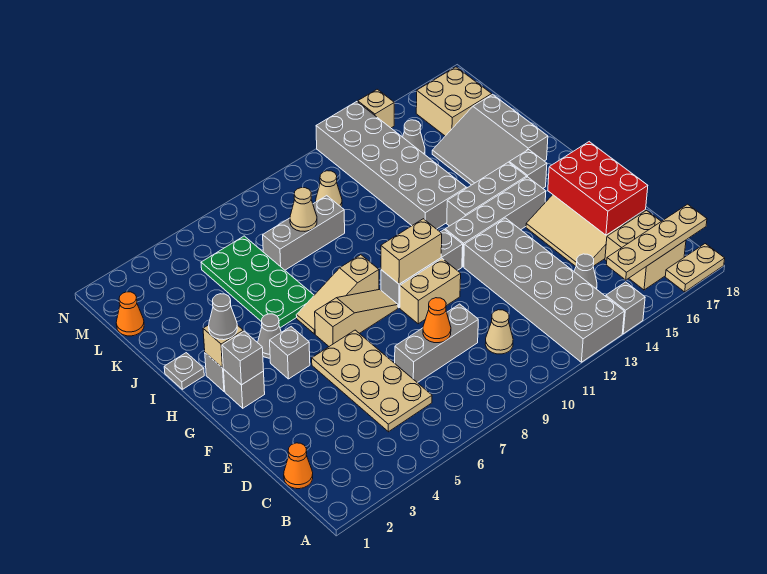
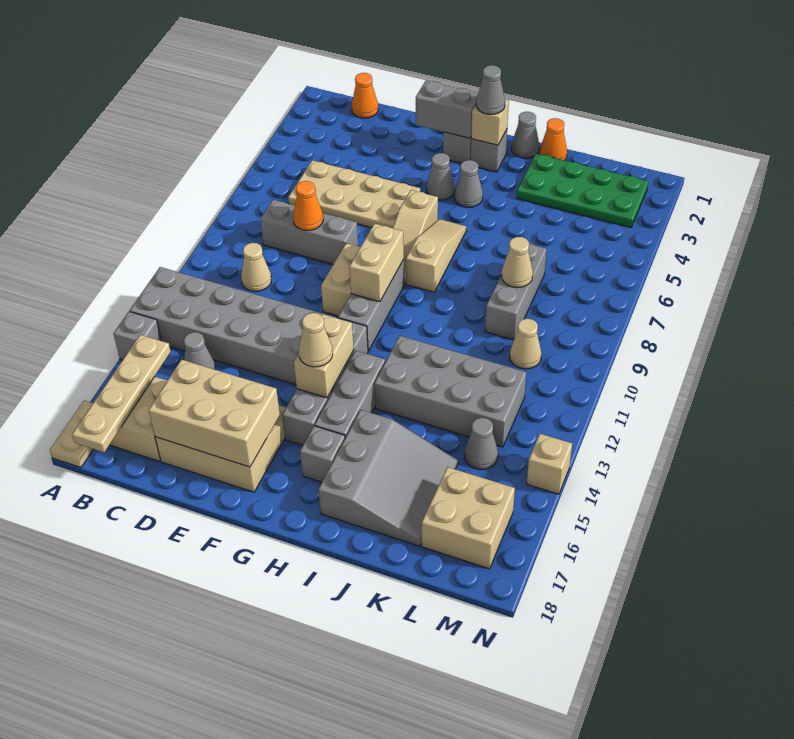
grey brick D7:D9 level 1 -> grey brick C8:E8 level 1
red brick D16:F17 level 2 -> tan brick D16:F17 level 2
grey brick G2 level 2 -> grey brick F2:G2 level 2
grey brick G4 level 1 -> grey cone G4 level 1
none -> tan brick G13:G14 level 2
none -> tan cone G14 level 3
grey plate I1 level 1 -> grey cone I1 level 1
green plate I5:L6 level 1 -> green plate J2:M3 level 1
grey brick I12:N13 level 1 -> grey brick I12:L13 level 1
grey slope I15:K17 level 1 top 17 -> grey slope I15:K17 level 1 top I
orange cone L1 level 1 -> orange cone J1 level 1

